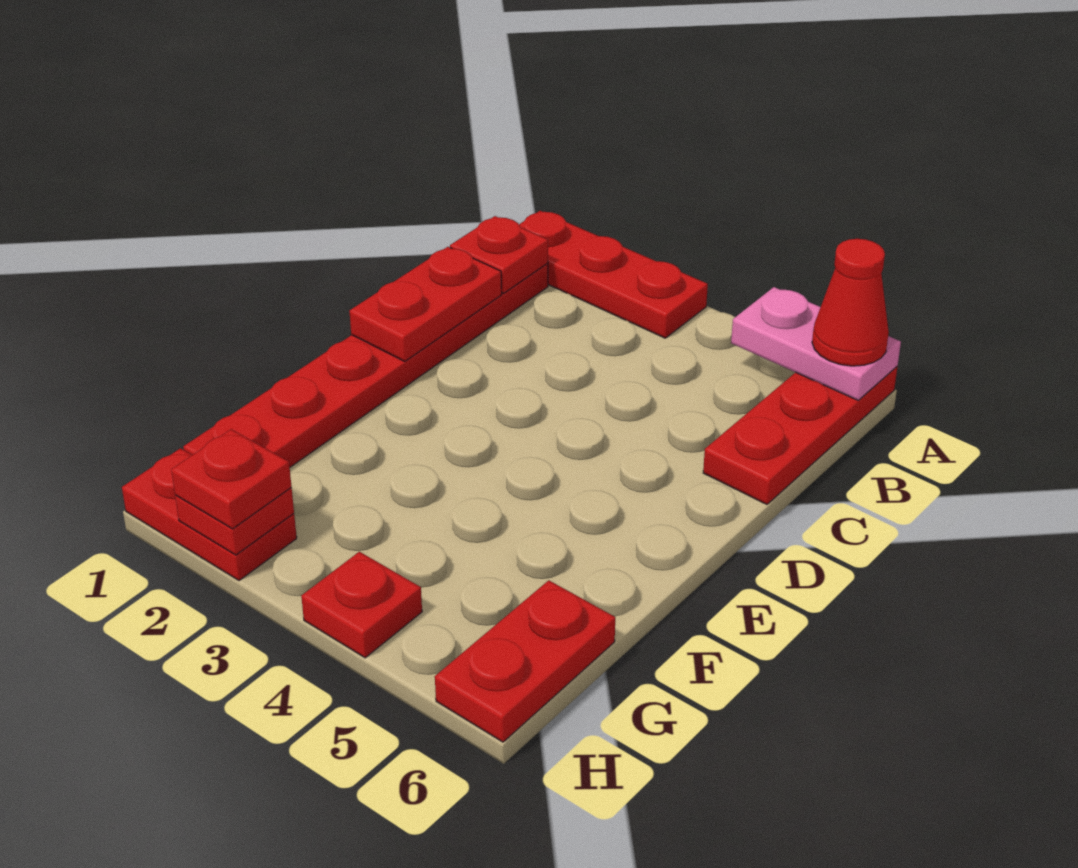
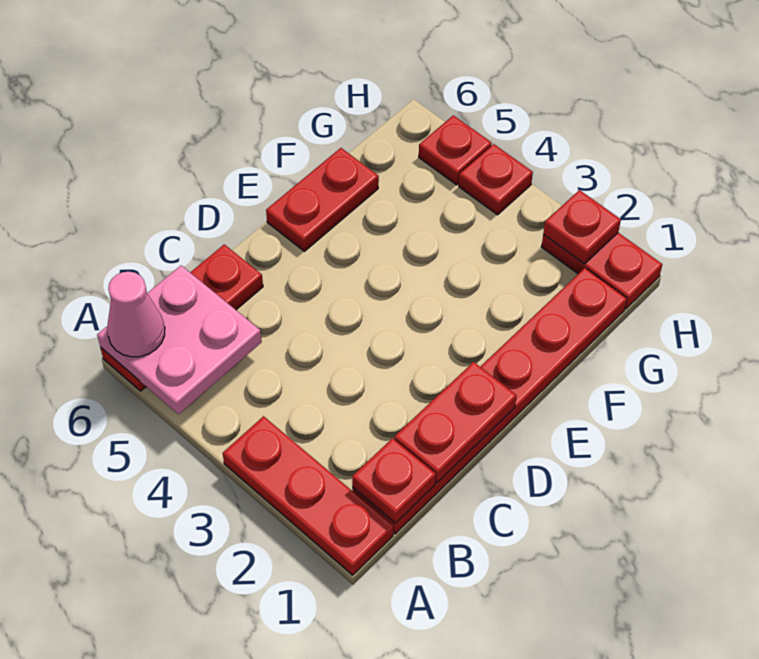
pink plate A5:A6 level 2 -> pink plate A5:B6 level 2
red cone A6 level 3 -> pink cone A6 level 3
red plate G6:H6 level 1 -> red plate E6:F6 level 1
red plate H2 level 3 -> red plate H5 level 1

